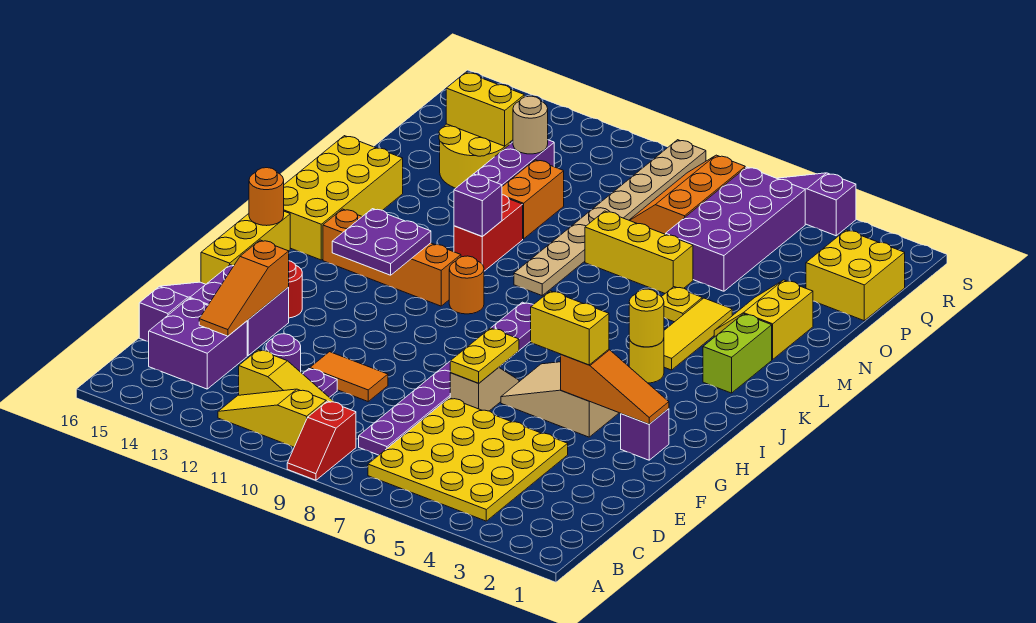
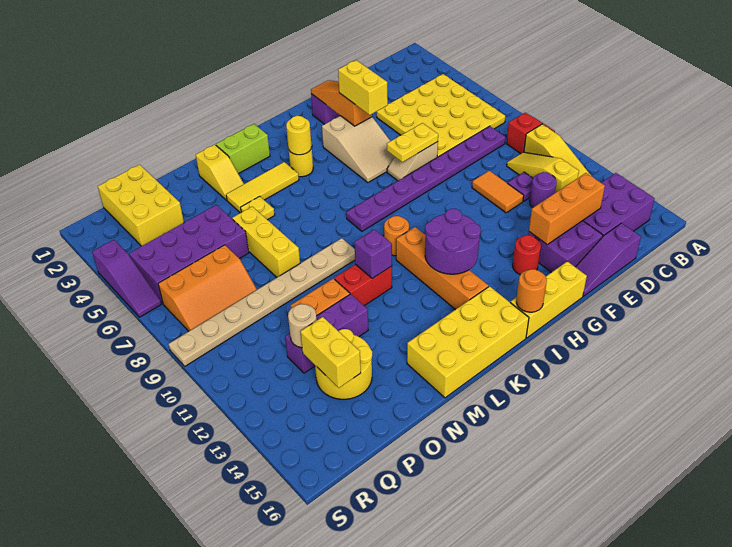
purple brick C14:D15 level 1 -> purple brick B14:D15 level 1
orange slope D14:F14 level 2 top F -> orange brick D14:F14 level 2
purple plate I12:J13 level 2 -> purple round brick I12:J13 level 2
yellow slope M2:N3 level 1 top 2 -> yellow slope M2:M3 level 1 top 2
yellow brick P1:Q2 level 1 -> yellow brick P1:Q3 level 1

